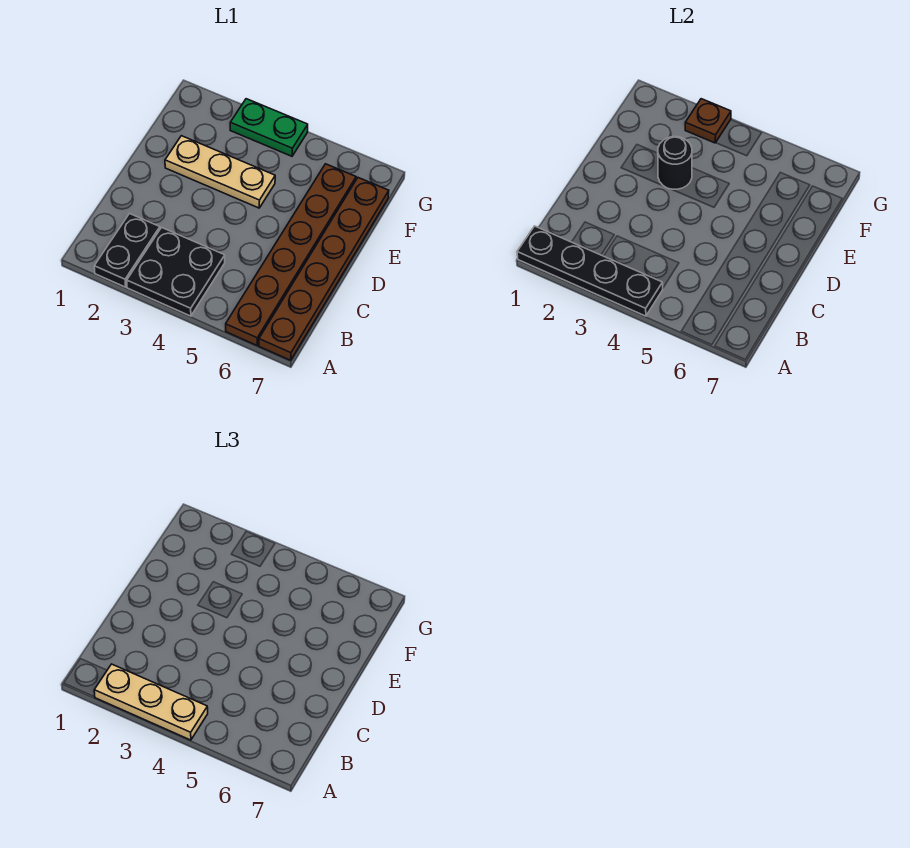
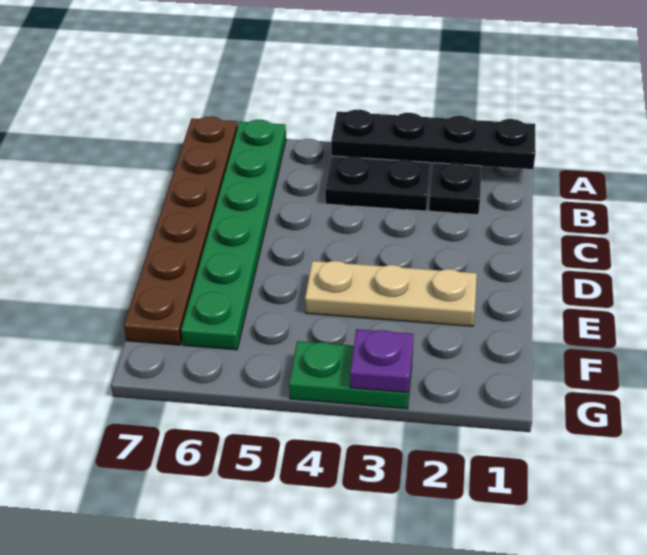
tan plate A2:A4 level 3 -> none
brown plate A6:F6 level 1 -> green plate A6:F6 level 1
black round brick E3 level 2 -> none
brown plate G3 level 2 -> purple plate G3 level 2

